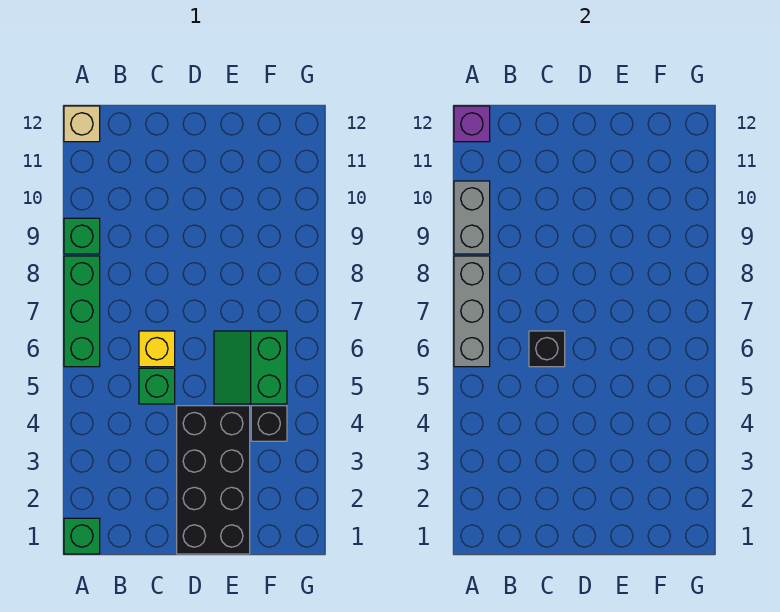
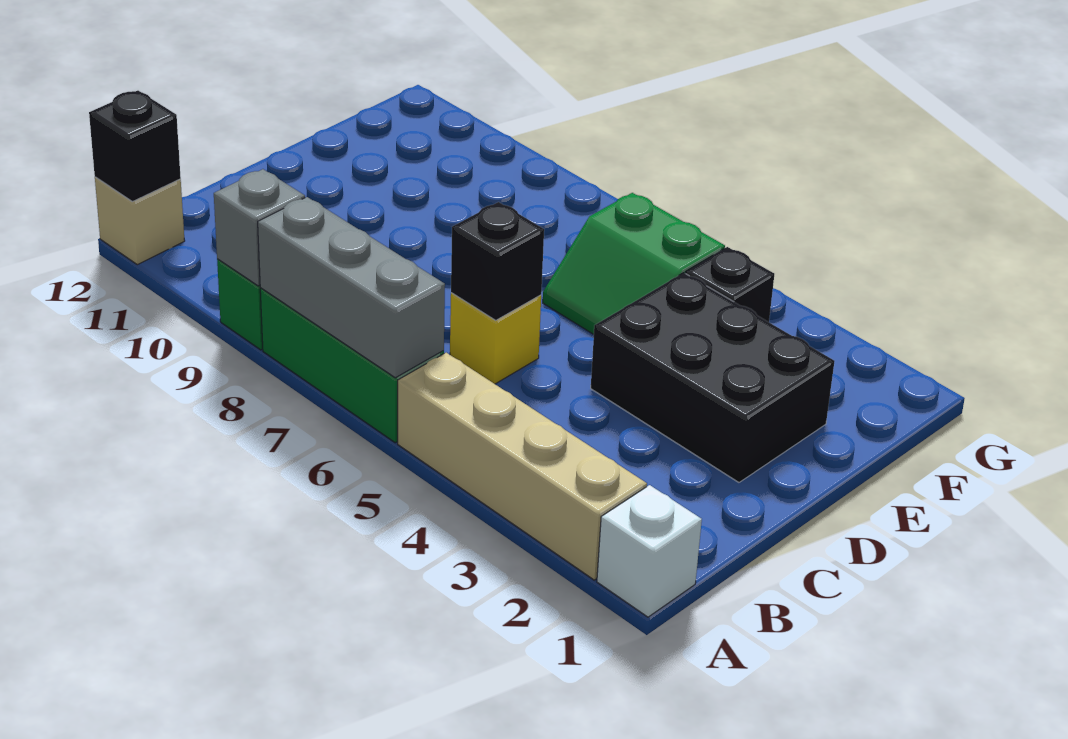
green brick A1 level 1 -> white brick A1 level 1
none -> tan brick A2:A5 level 1
grey brick A9:A10 level 2 -> grey brick A9 level 2
purple brick A12 level 2 -> black brick A12 level 2
green brick C5 level 1 -> none
black brick D1:E4 level 1 -> black brick D2:E4 level 1

